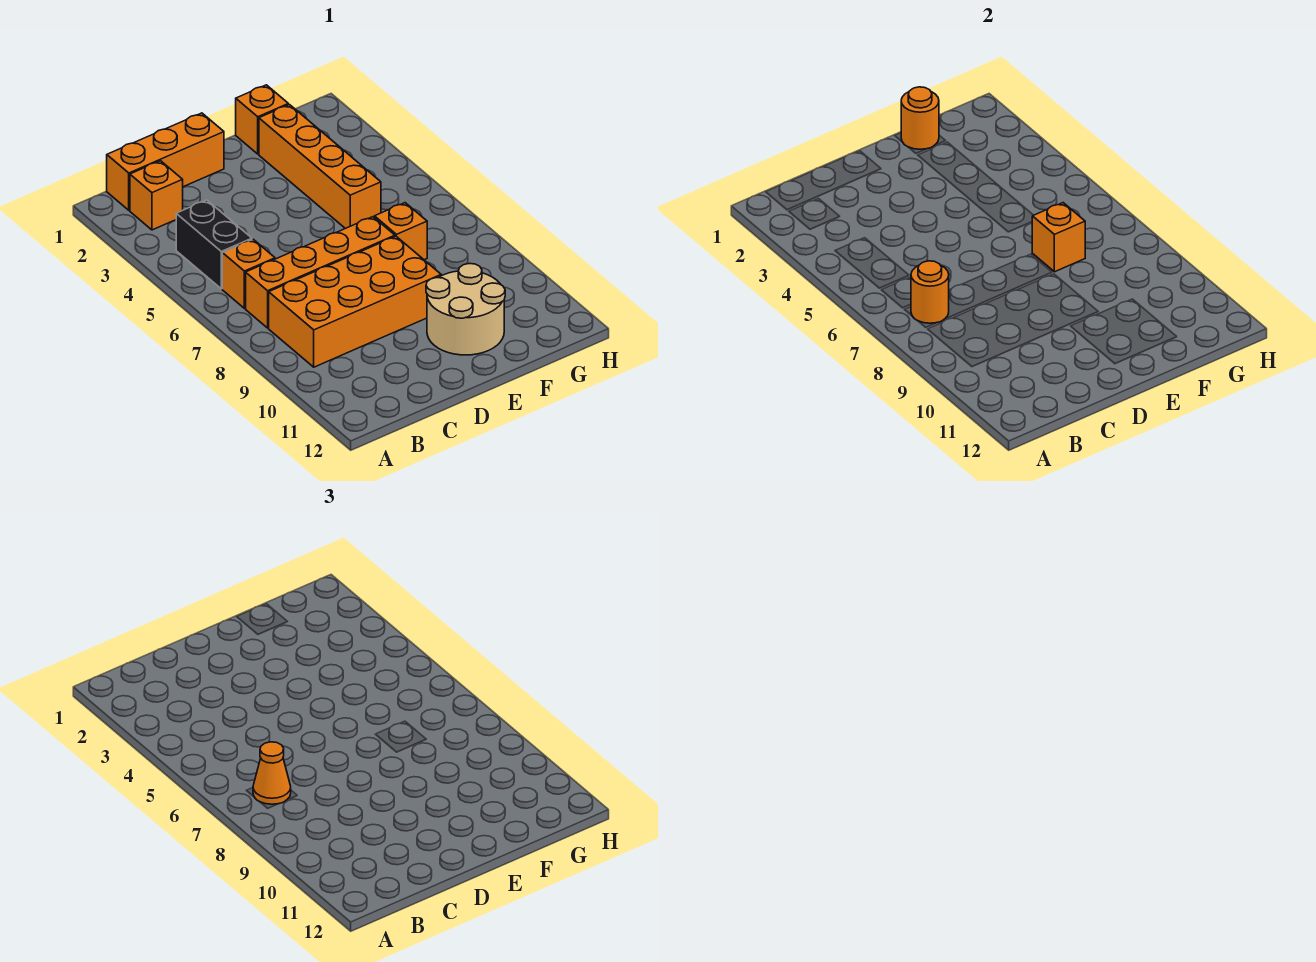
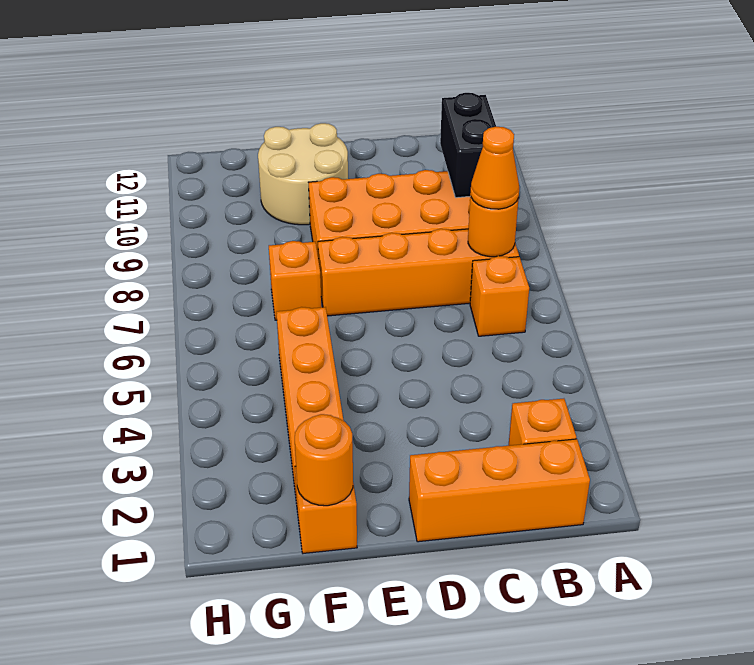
black brick B4:B5 level 1 -> black brick B9:B10 level 2
orange brick F7 level 2 -> none

